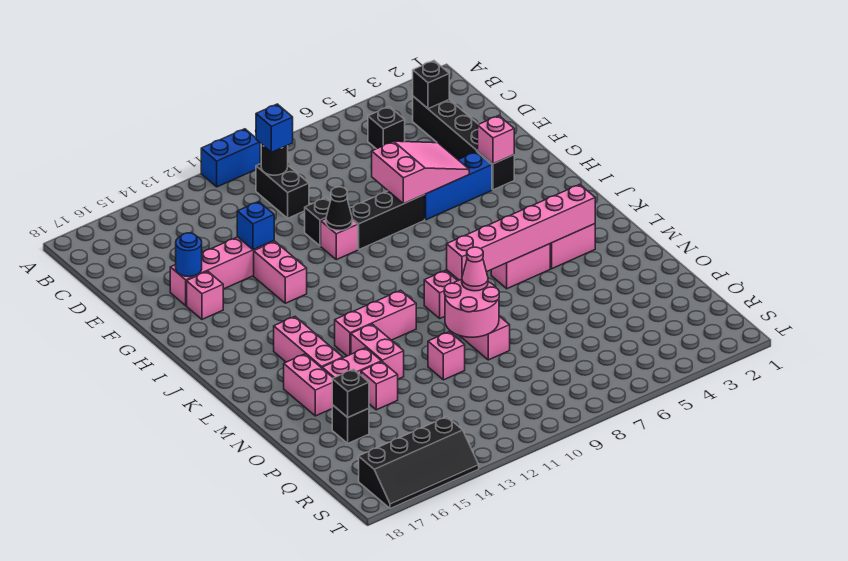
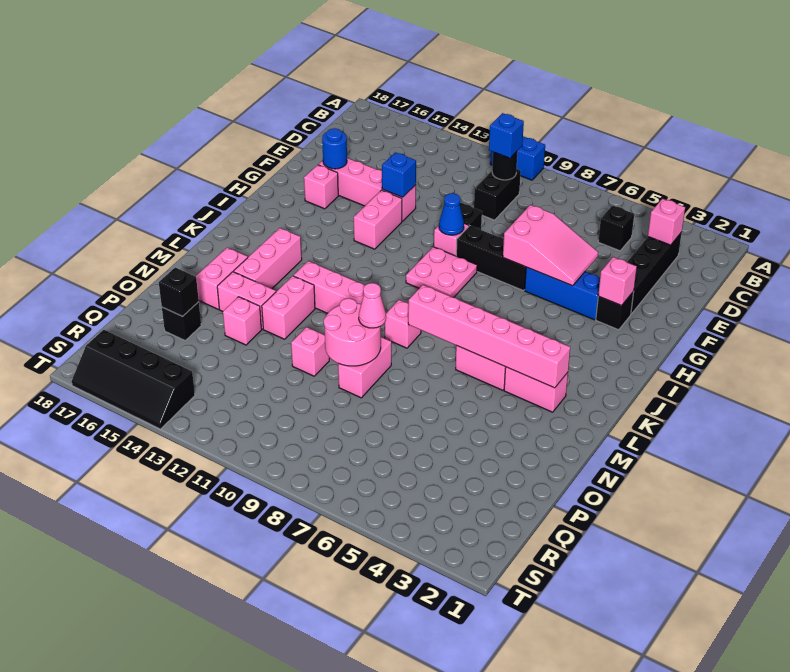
black brick C3 level 2 -> pink brick C3 level 2
black cone G10 level 2 -> blue cone G10 level 2
none -> pink plate H9:I10 level 1

